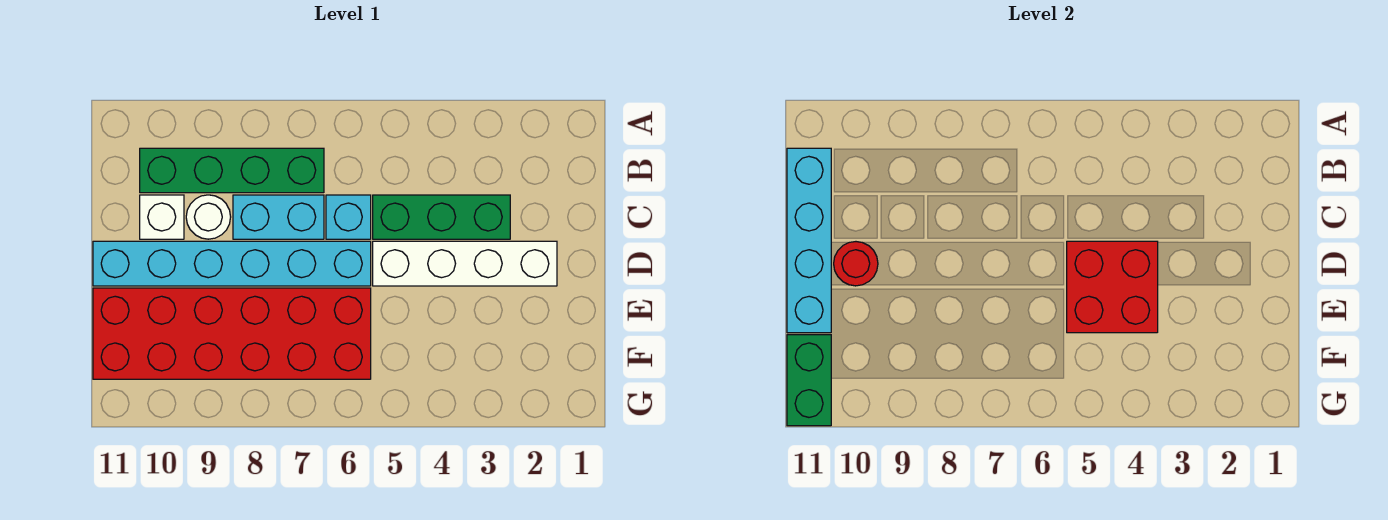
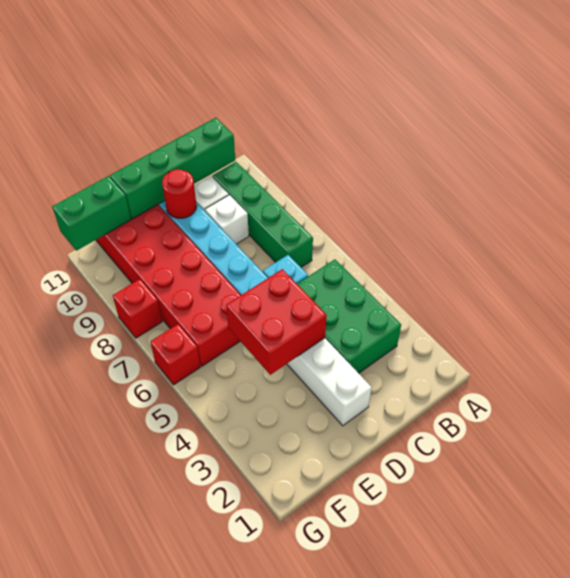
cyan brick B11:E11 level 2 -> green brick B11:E11 level 2
green brick C3:C5 level 1 -> green brick B3:C5 level 1
cyan brick C7:C8 level 1 -> none
white round brick C9 level 1 -> white brick C9 level 1
none -> red brick G6 level 1
none -> red brick G8 level 1

